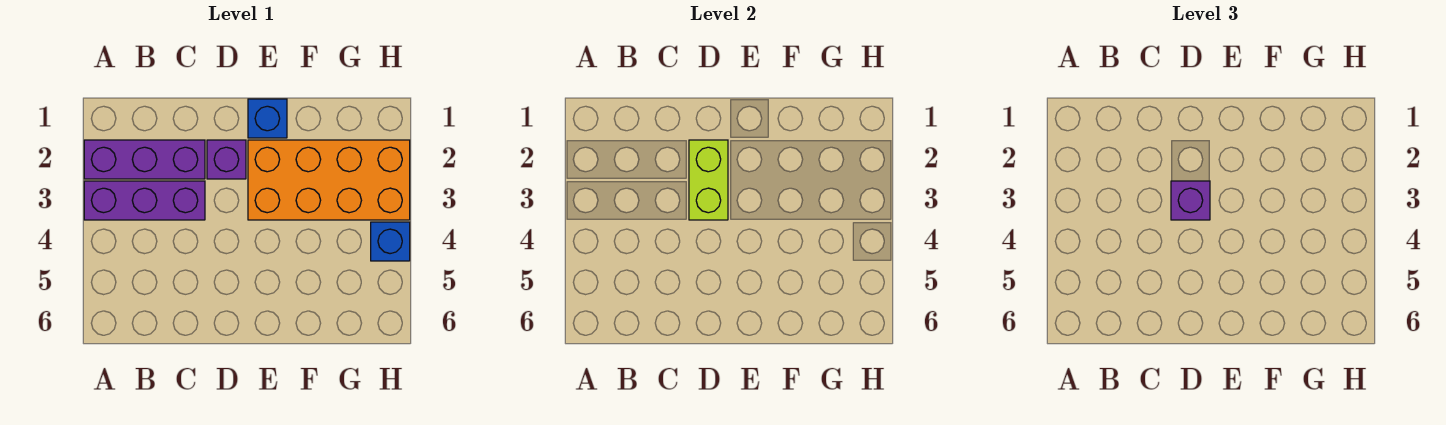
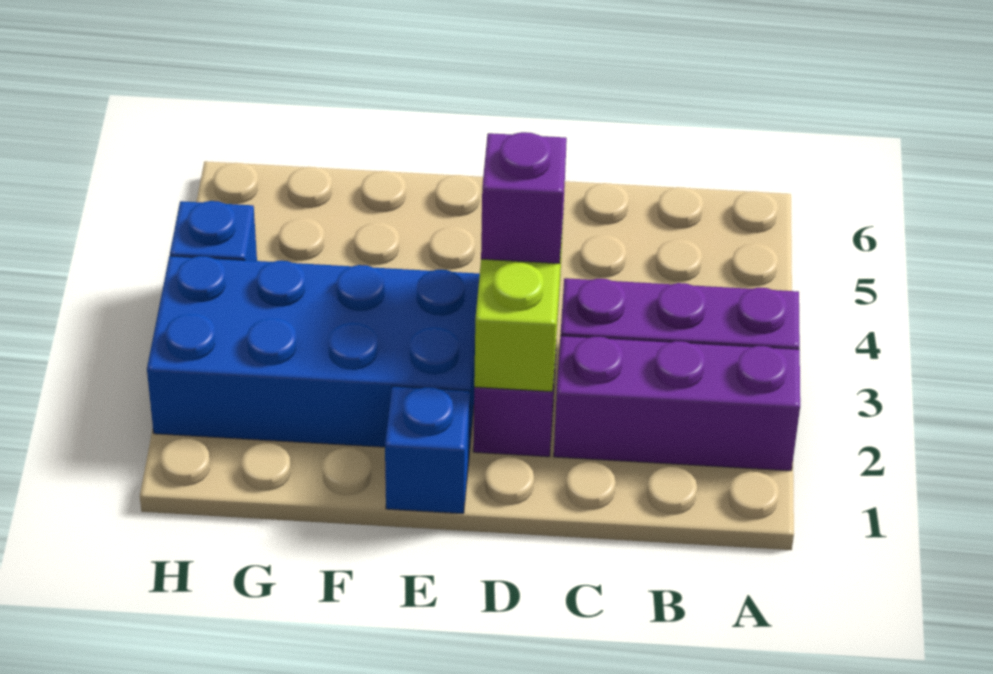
orange brick E2:H3 level 1 -> blue brick E2:H3 level 1

